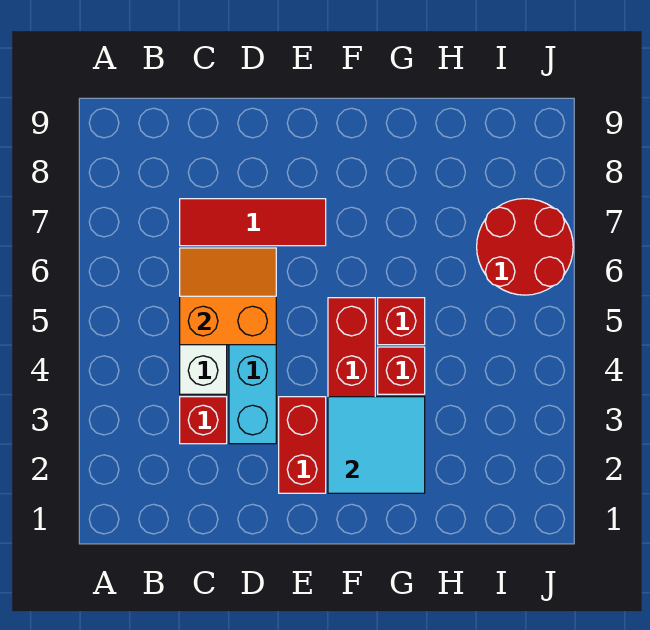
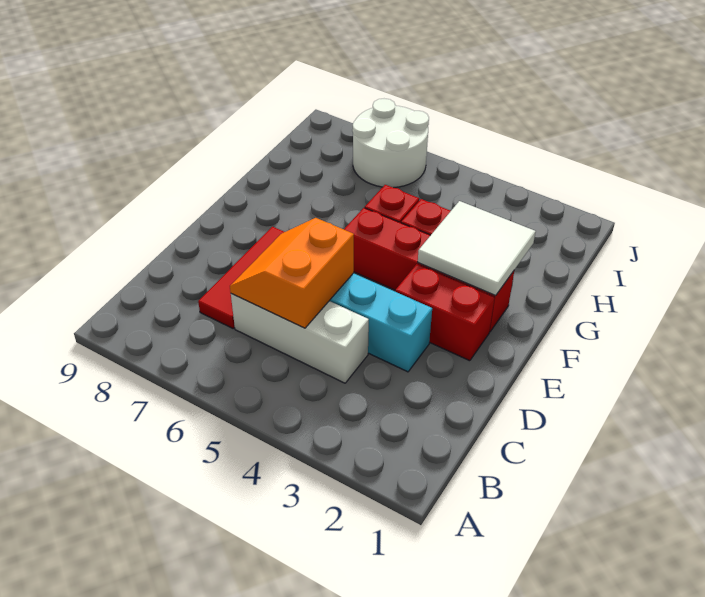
red brick C3 level 1 -> none
cyan tile F2:G3 level 2 -> white tile F2:G3 level 2
red round brick I6:J7 level 1 -> white round brick I6:J7 level 1

